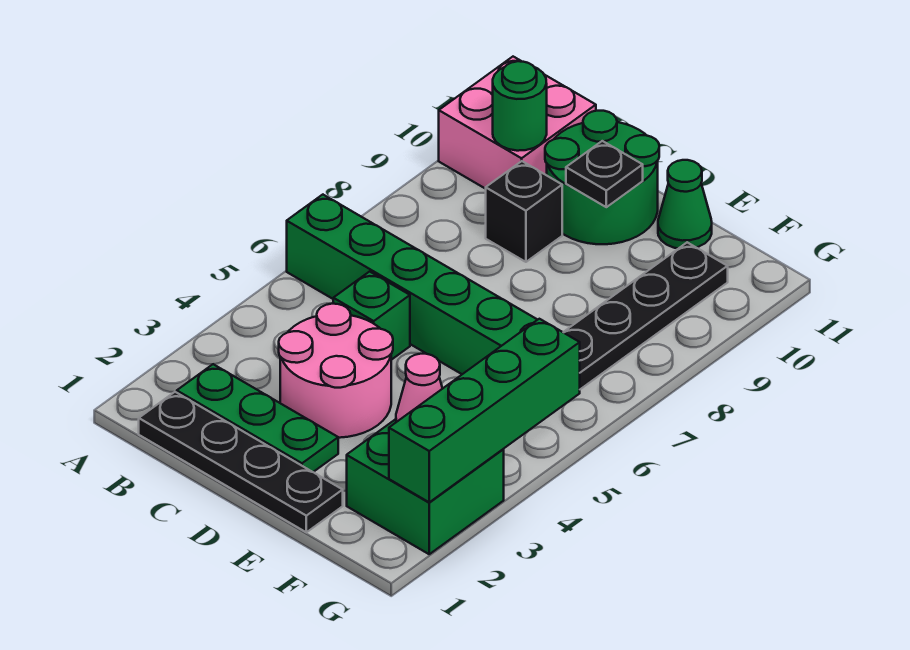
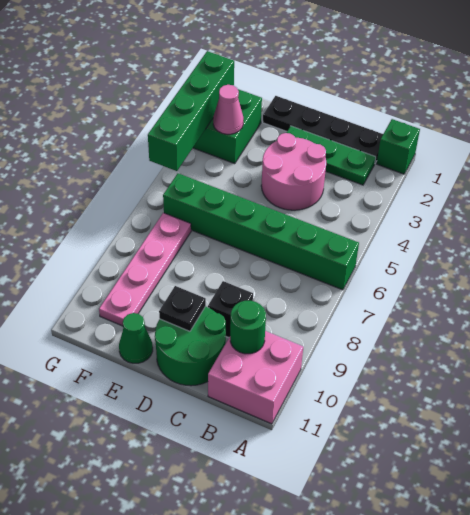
green brick C5 level 1 -> green brick A1 level 1
black plate F7:F10 level 1 -> pink plate F7:F10 level 1

